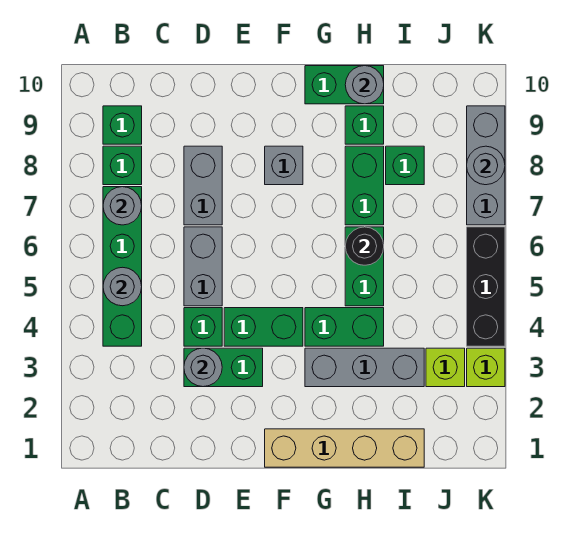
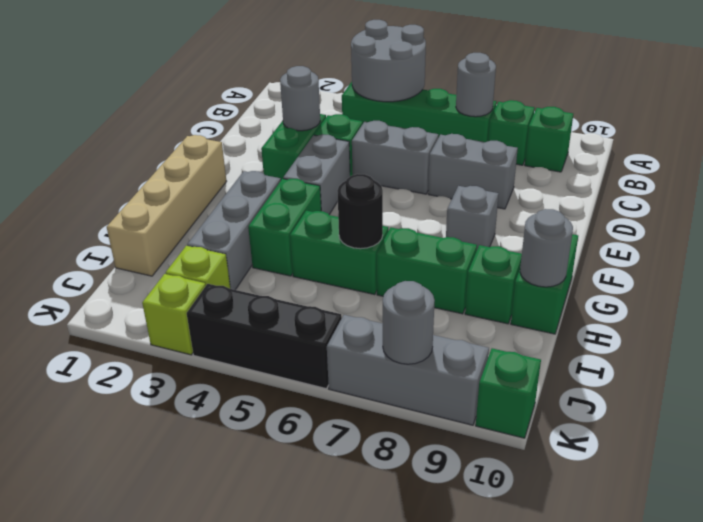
grey round brick B5 level 2 -> grey round brick A4:B5 level 2
green brick E4:F4 level 1 -> grey brick E4:F4 level 1
green brick I8 level 1 -> green brick K10 level 1

